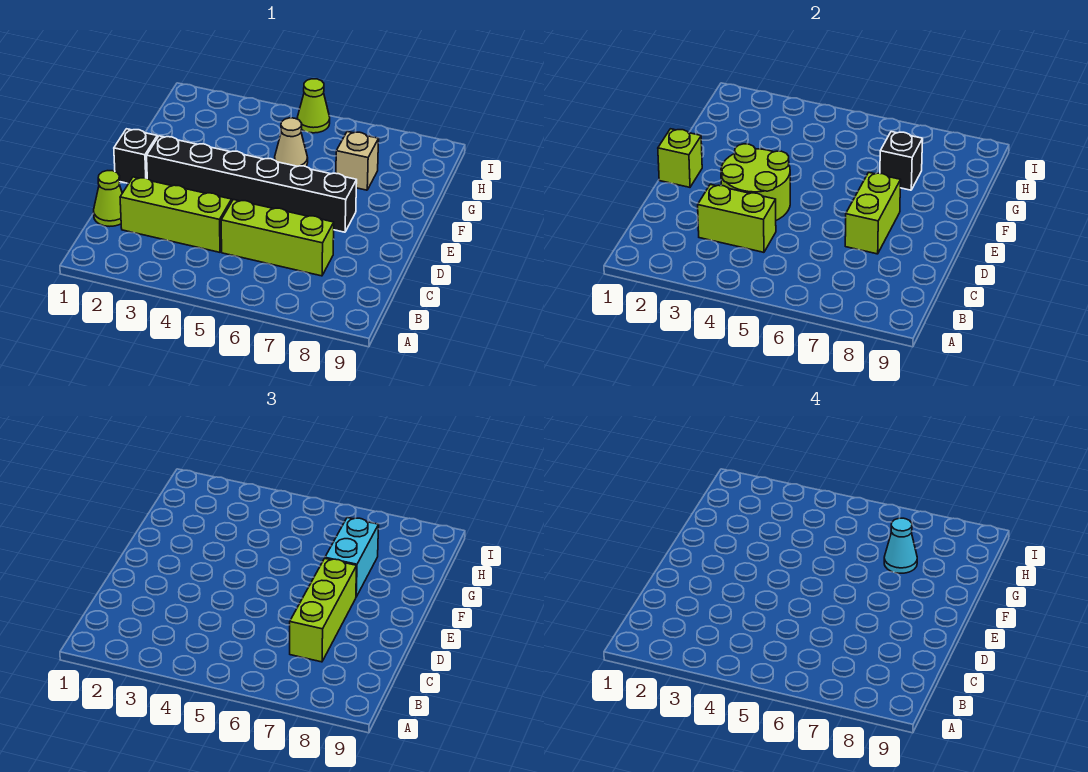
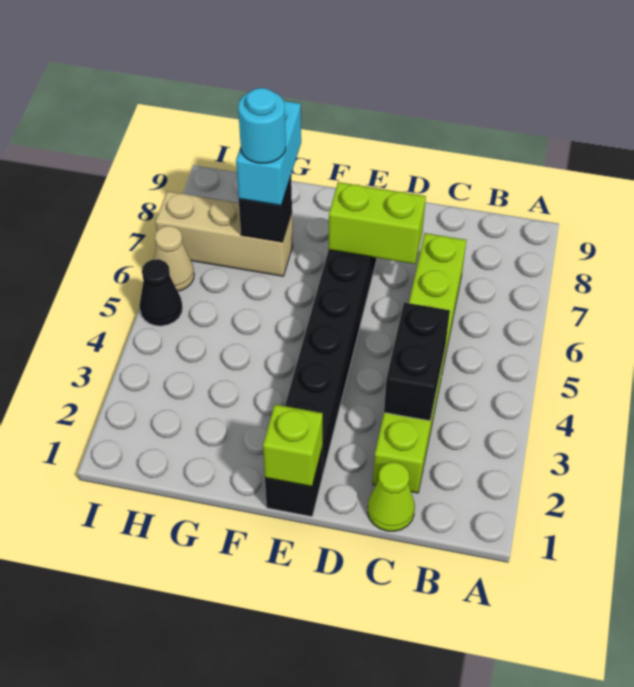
lime brick C3:C4 level 2 -> black brick C3:C4 level 2
lime brick C7:E7 level 3 -> none
lime round brick D3:E4 level 2 -> none
cyan brick F7:G7 level 3 -> cyan brick G7:G8 level 3
tan cone G5 level 1 -> tan cone I6 level 1
tan brick G7 level 1 -> tan brick G7:I7 level 1
cyan cone G7 level 4 -> cyan round brick G7 level 4
lime cone I5 level 1 -> black cone I5 level 1

